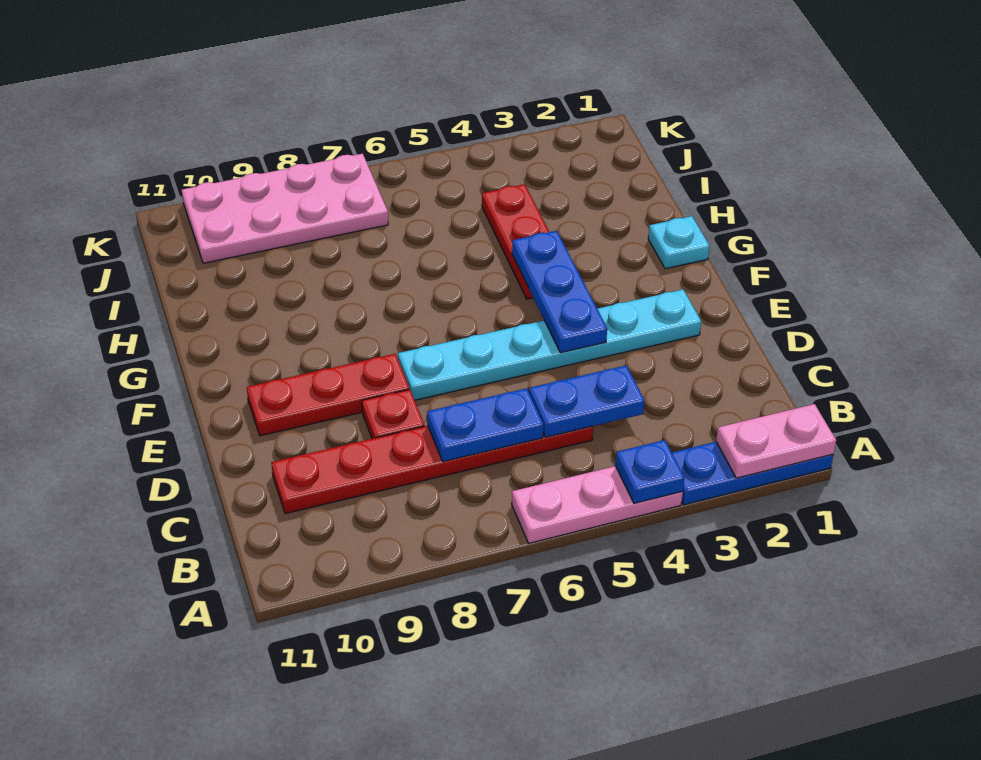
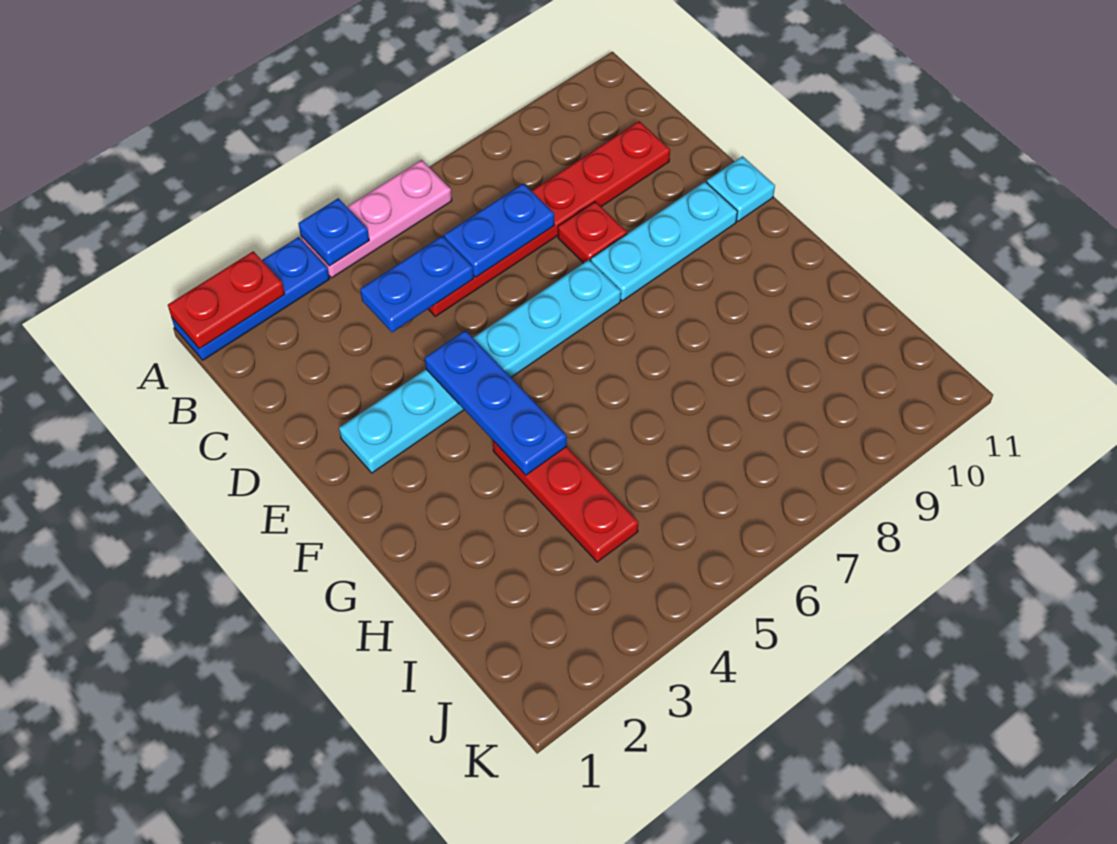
pink plate A1:A2 level 2 -> red plate A1:A2 level 2
red plate E8:E10 level 1 -> cyan plate E8:E10 level 1
cyan plate G1 level 1 -> cyan plate E11 level 1
pink plate J7:K10 level 1 -> none

